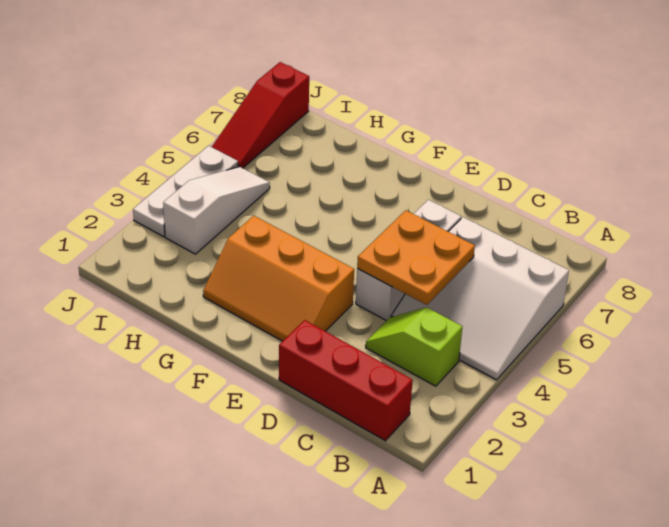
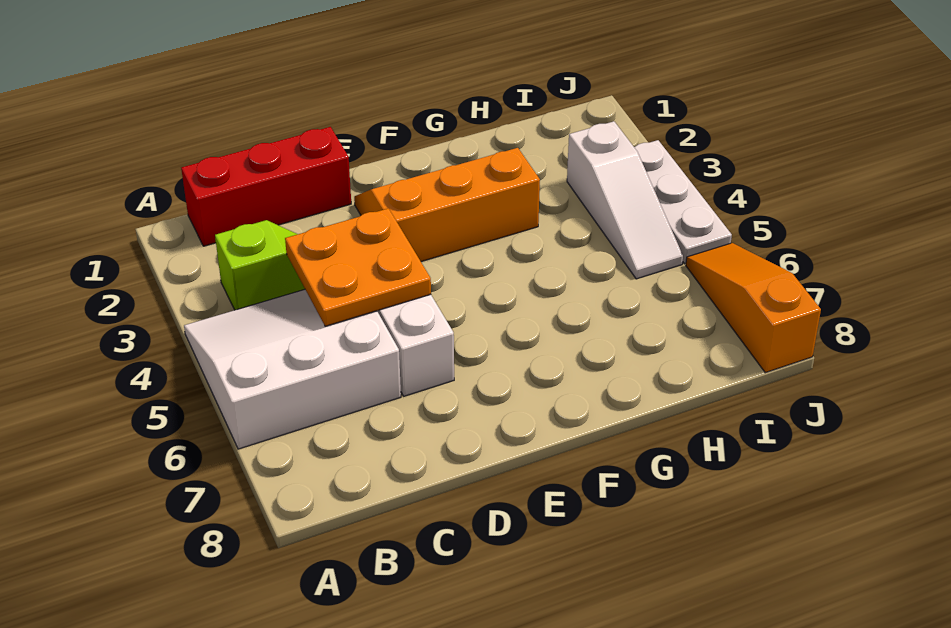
red slope J6:J8 level 1 top 8 -> orange slope J6:J8 level 1 top 8

